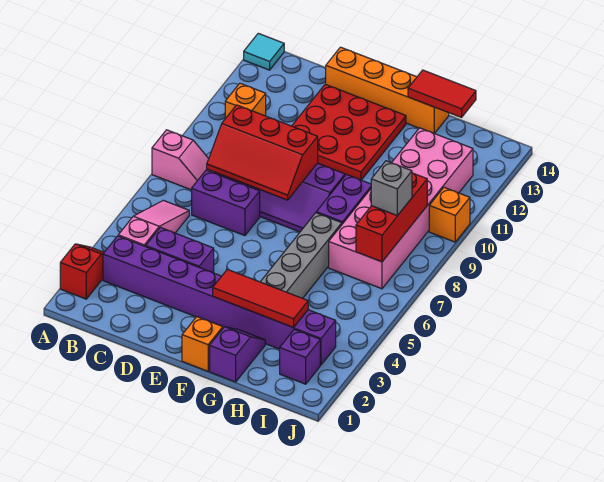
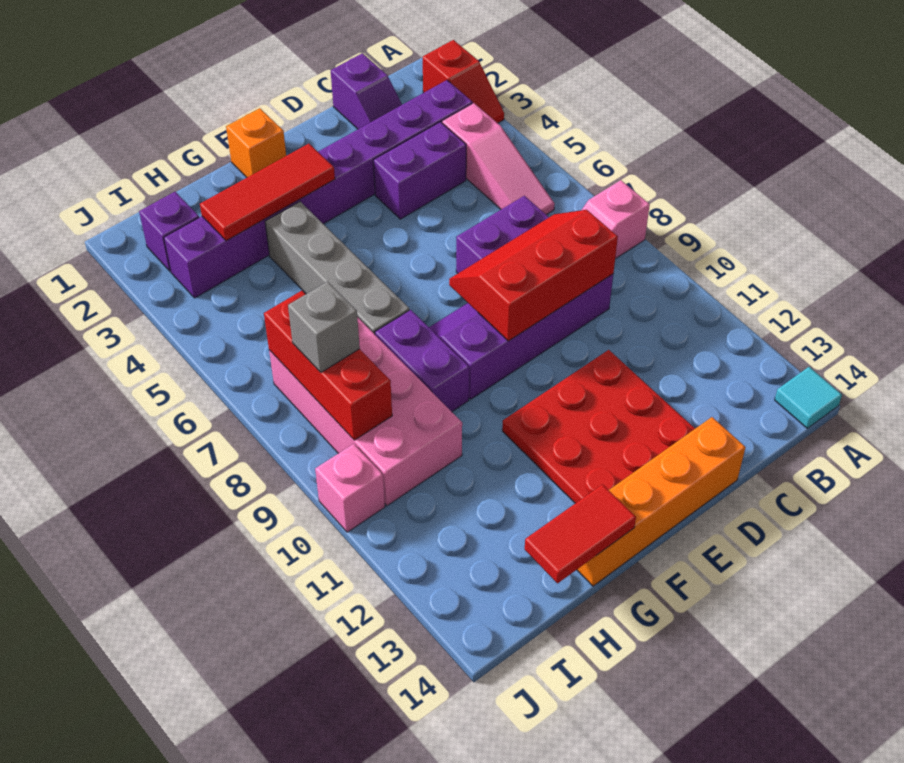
orange brick B11 level 1 -> none
purple slope G1:G2 level 1 top 1 -> purple slope C1:C2 level 1 top 1
pink brick H7:I12 level 1 -> pink brick H7:I10 level 1
orange brick J10 level 1 -> pink brick J10 level 1

